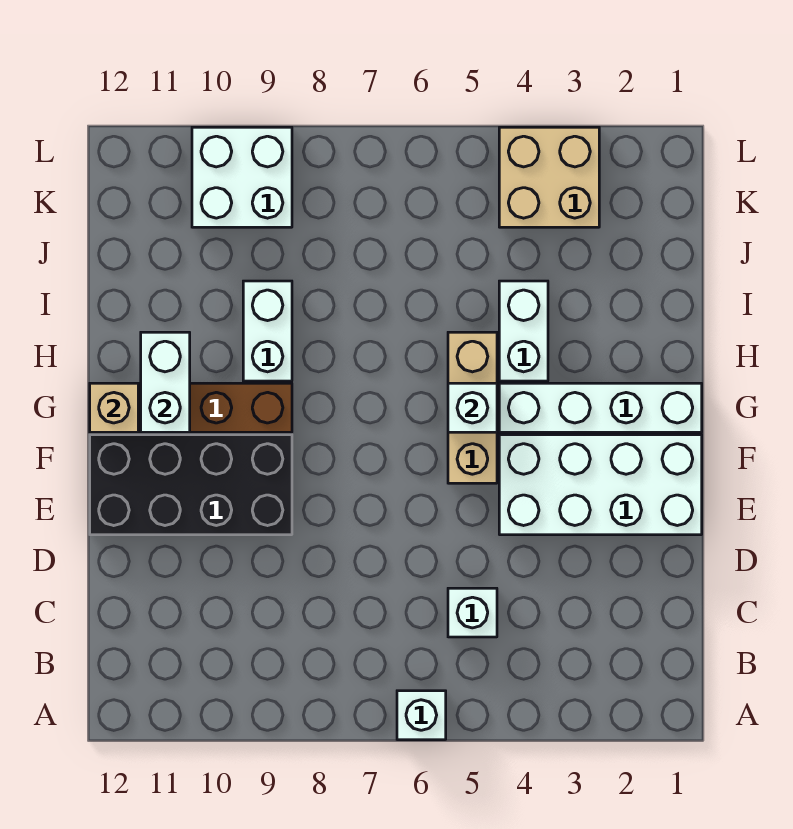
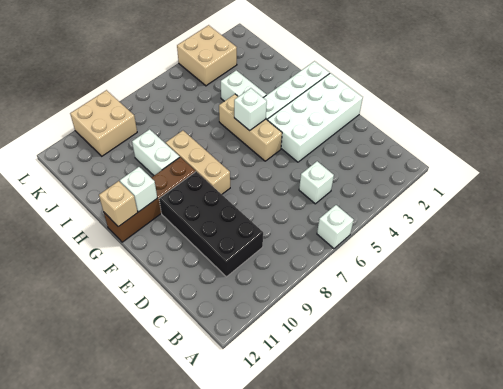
black brick E9:F12 level 1 -> black brick C9:F10 level 1
none -> tan brick F8:H8 level 1
white brick G11:H11 level 2 -> white brick G11 level 2
white brick K9:L10 level 1 -> tan brick K9:L10 level 1

